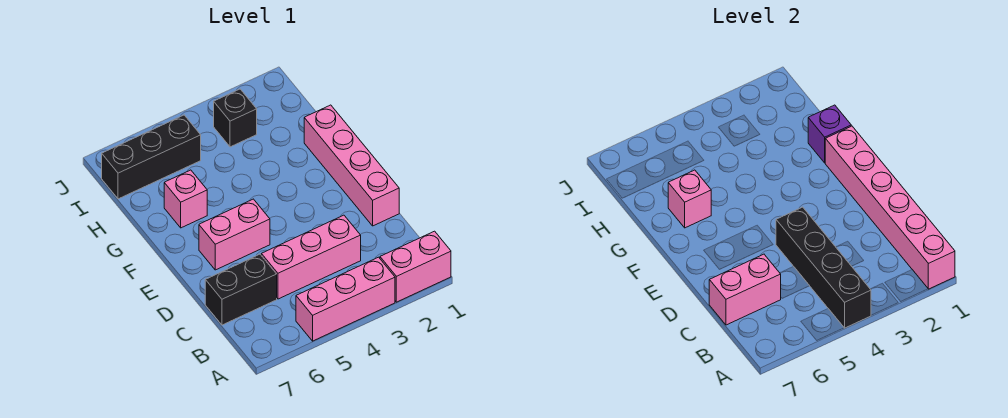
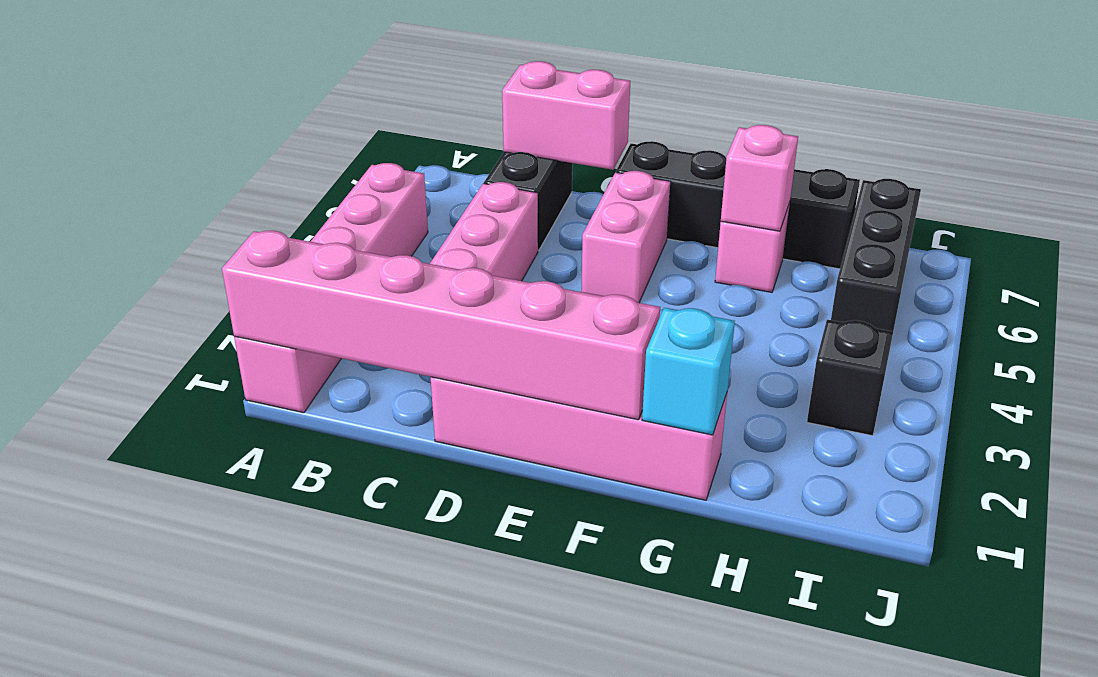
black brick A4:D4 level 2 -> black brick E7:H7 level 1
pink brick C6:C7 level 2 -> pink brick C7:D7 level 2
purple brick G1 level 2 -> cyan brick G1 level 2

